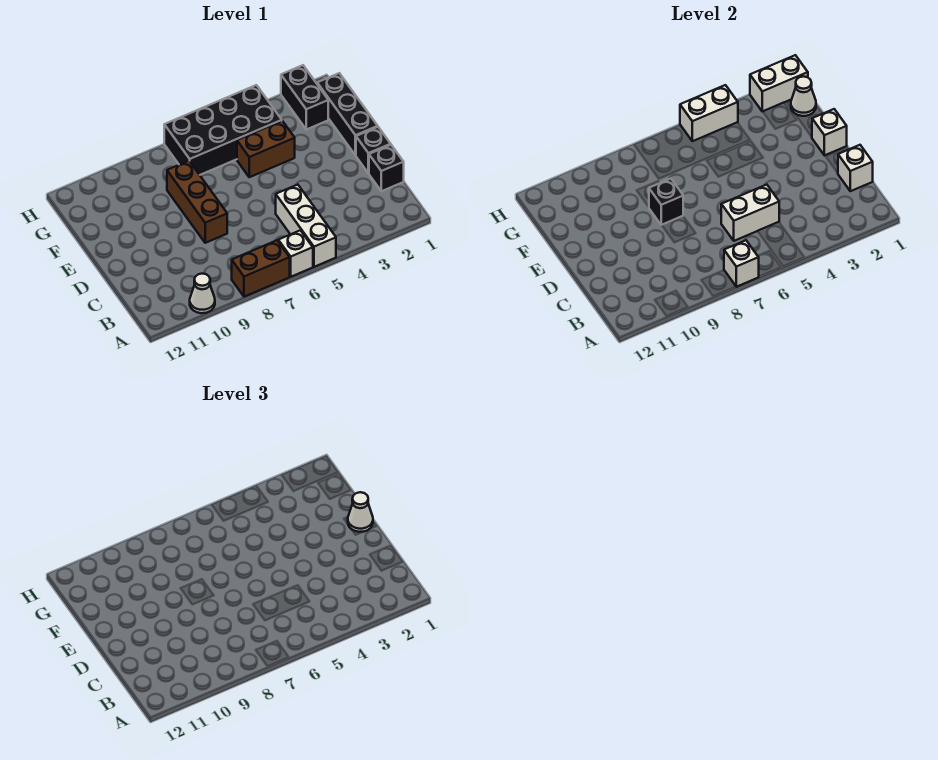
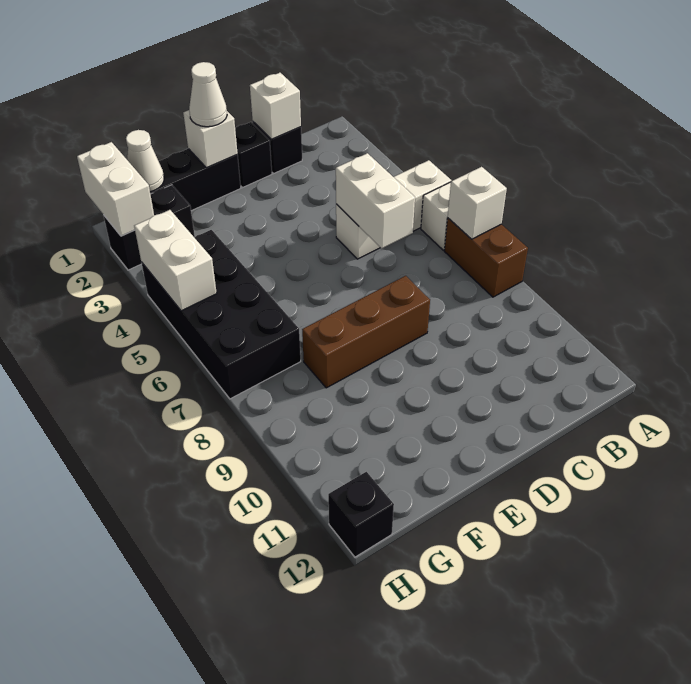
white cone A10 level 1 -> none
black brick E8 level 2 -> black brick H12 level 1
brown brick F4:F5 level 1 -> none

